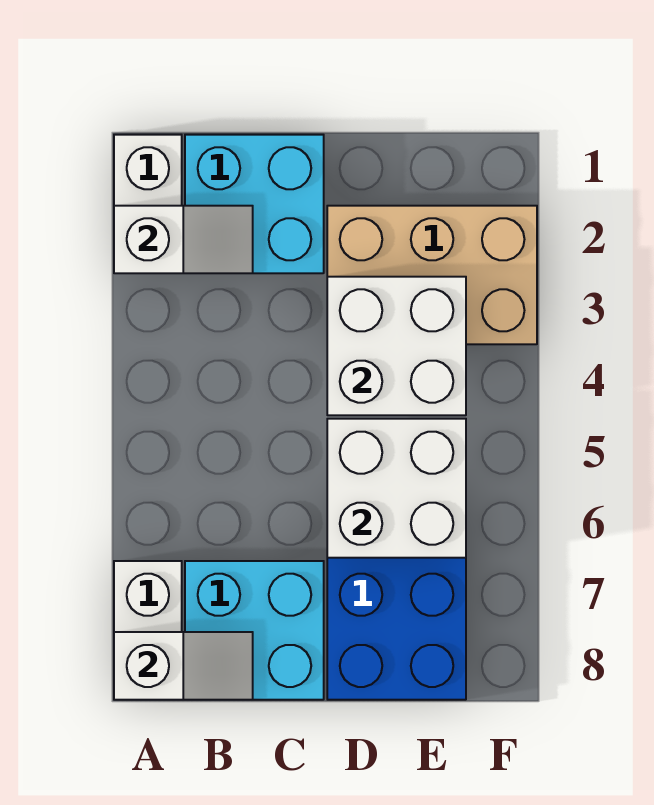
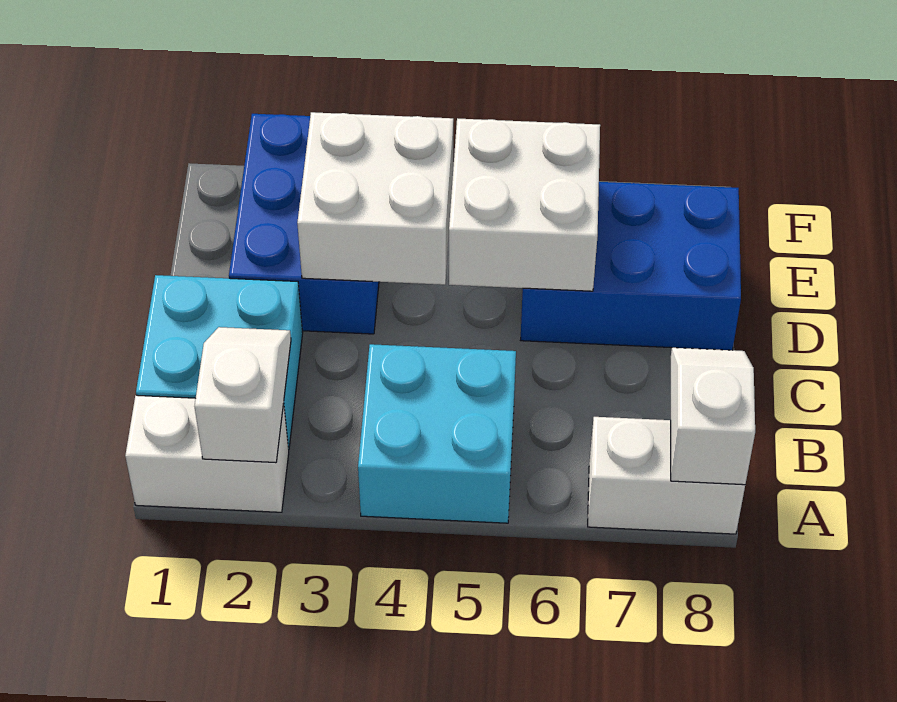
cyan brick B7:C8 level 1 -> cyan brick A4:B5 level 1
tan brick D2:F3 level 1 -> blue brick D2:F3 level 1

